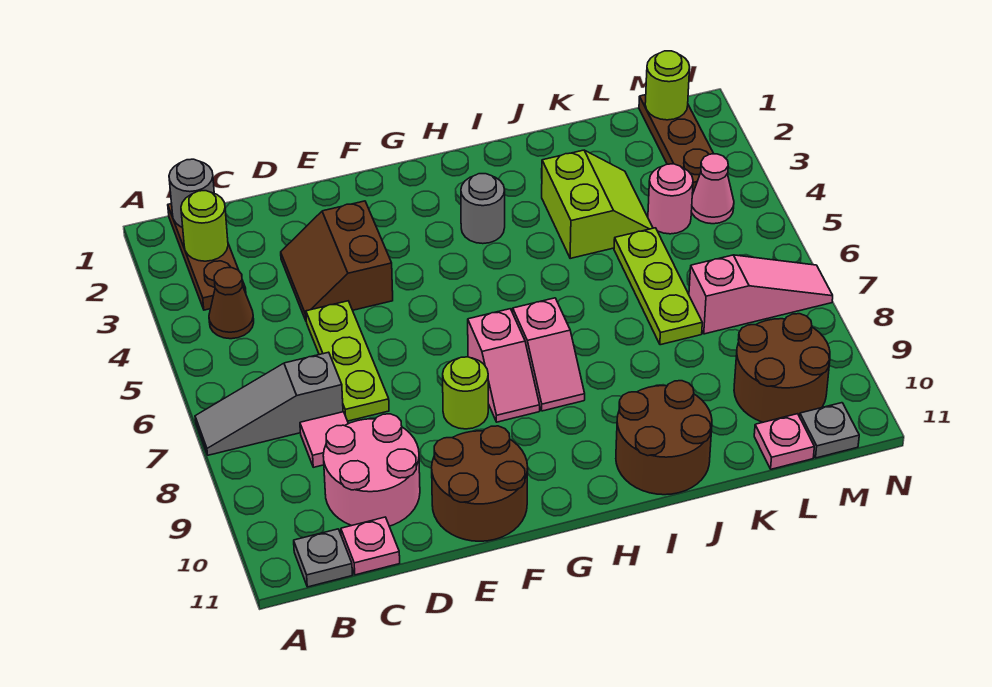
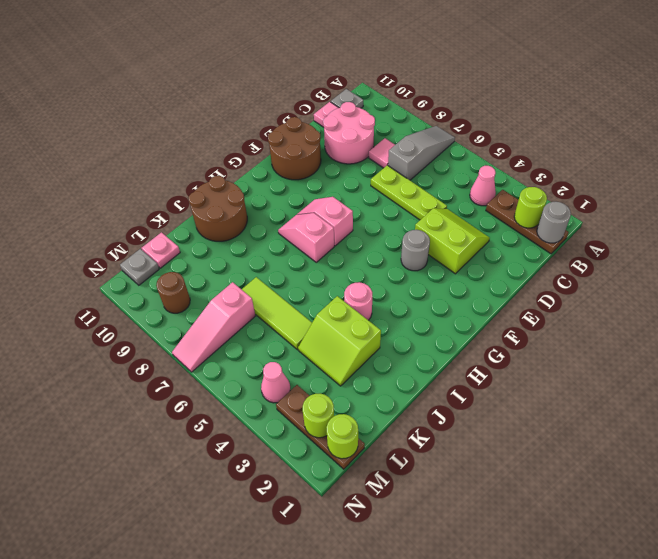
brown cone B4 level 1 -> pink cone B4 level 1
brown slope D3:E4 level 1 top E -> lime slope D3:E4 level 1 top E
lime round brick F8 level 1 -> lime round brick M2 level 2
grey round brick H3 level 1 -> grey round brick F4 level 1
lime plate K5:K7 level 1 -> lime tile K5:K7 level 1
pink round brick L4 level 1 -> pink round brick I4 level 1
brown round brick L9:M10 level 1 -> brown round brick M9 level 1

